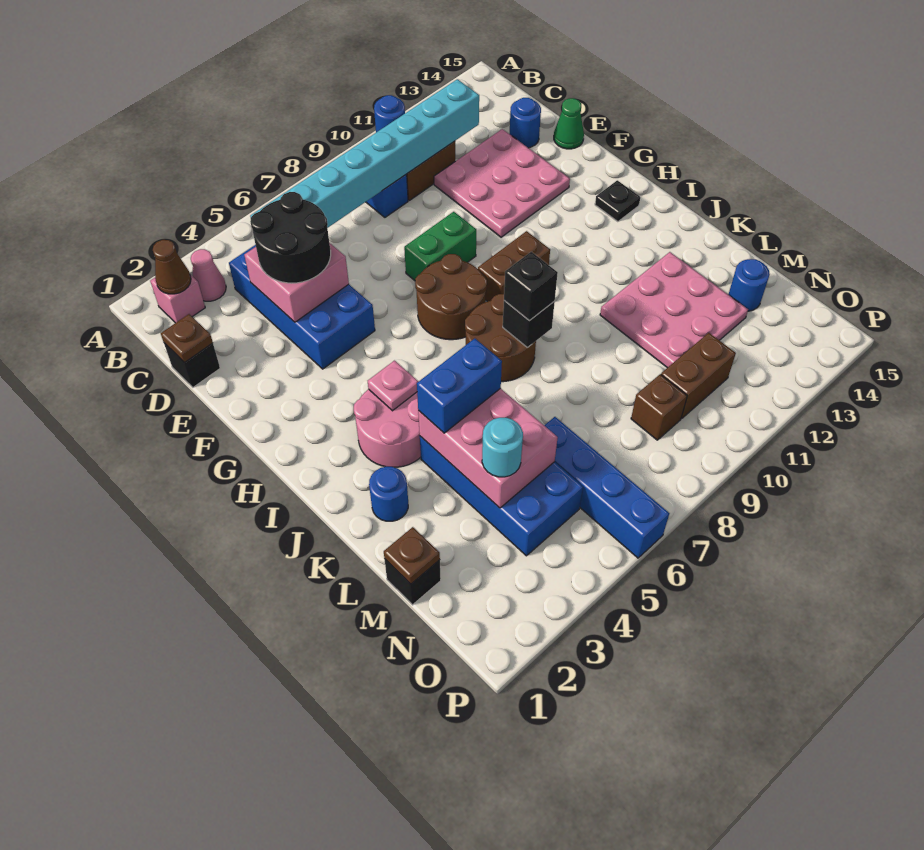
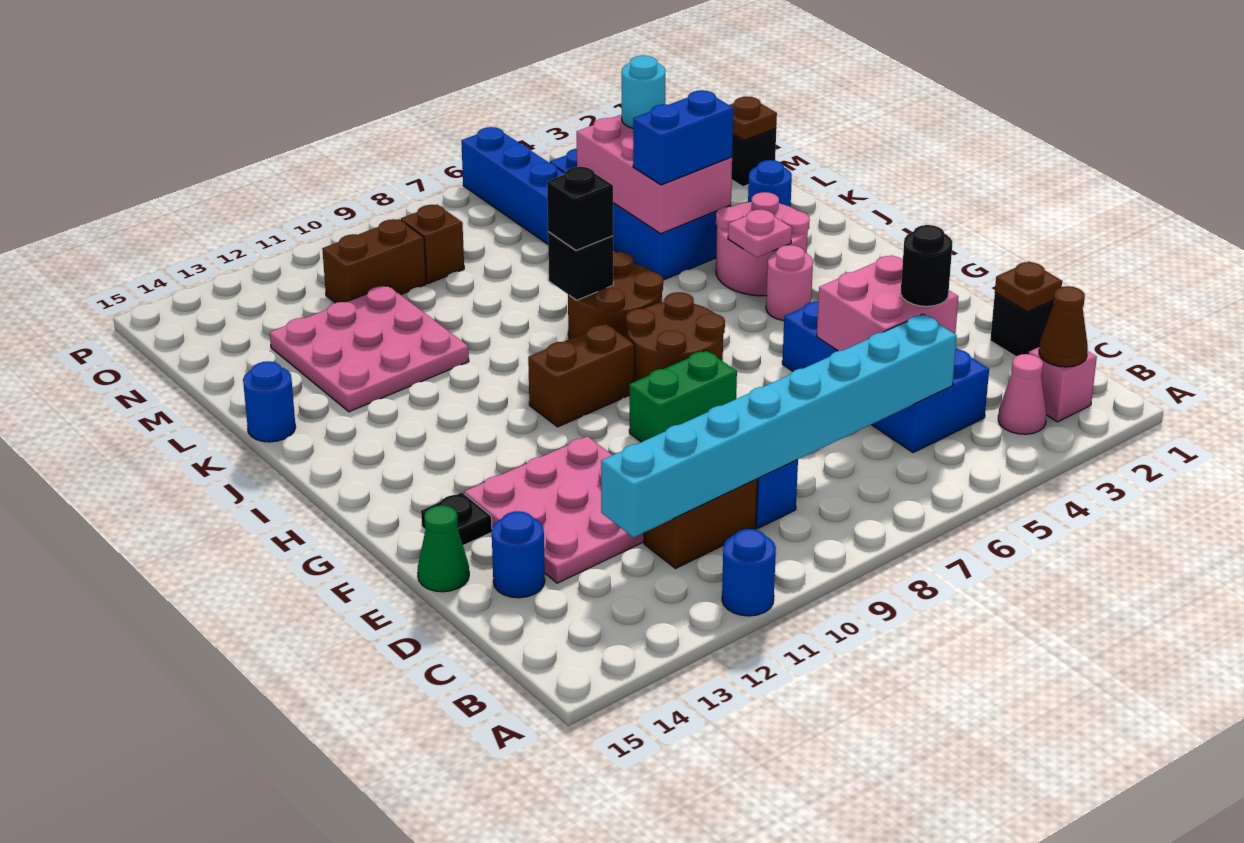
black round brick D4:E5 level 3 -> black round brick D4 level 3
none -> pink round brick H4 level 1
black plate H14 level 1 -> black plate F14 level 1
blue round brick M14 level 1 -> blue round brick K15 level 1

